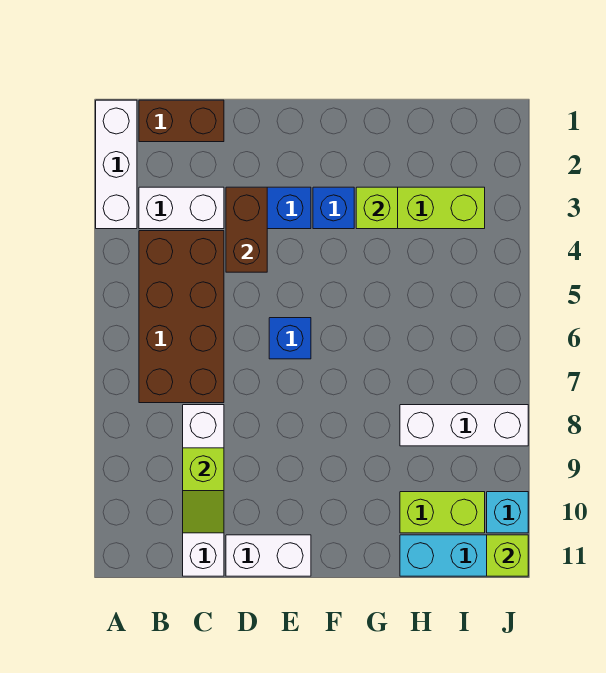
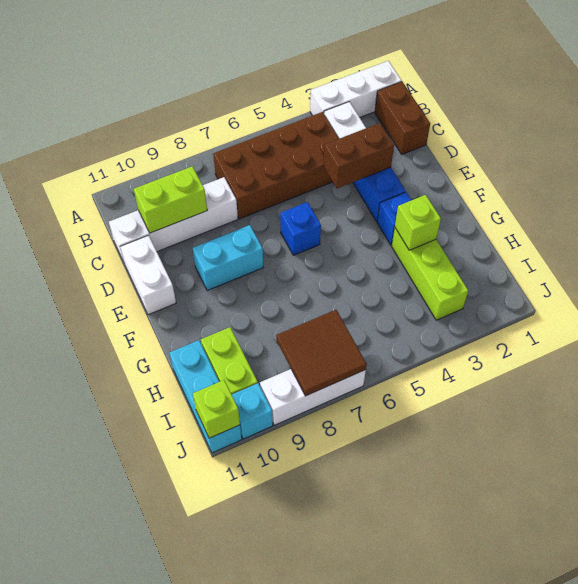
lime slope C9:C10 level 2 top 9 -> lime brick C9:C10 level 2
none -> cyan brick E8:E9 level 1
white brick H8:J8 level 1 -> white brick J7:J9 level 1
none -> brown tile I7:J8 level 2

